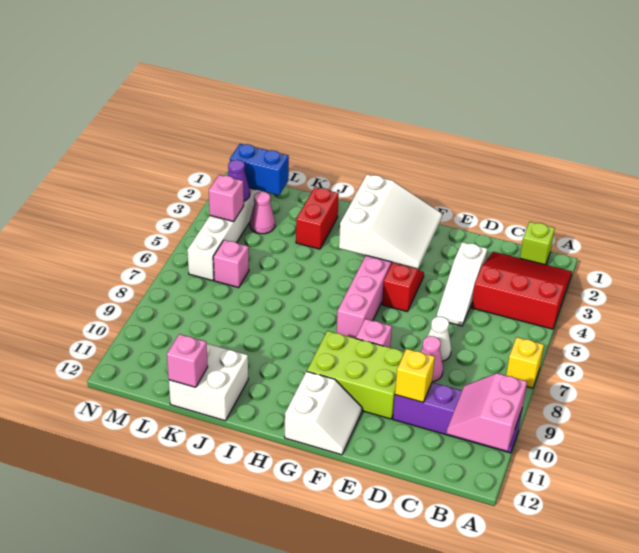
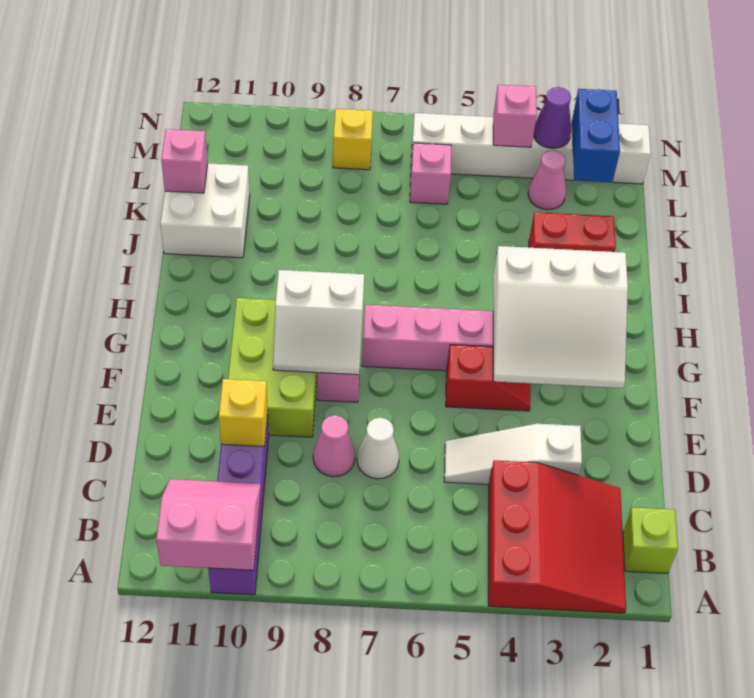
yellow brick A7 level 1 -> yellow brick M8 level 1
white slope F11:G12 level 1 top G -> white slope F8:G9 level 2 top G

